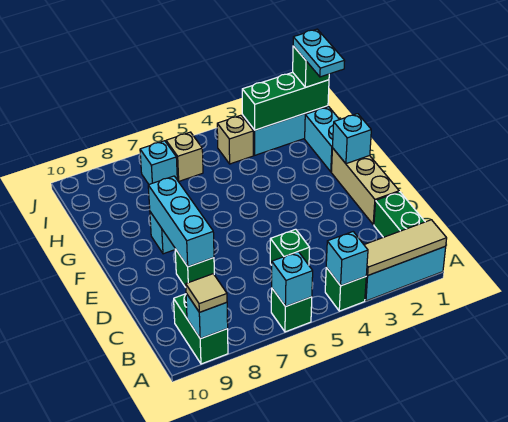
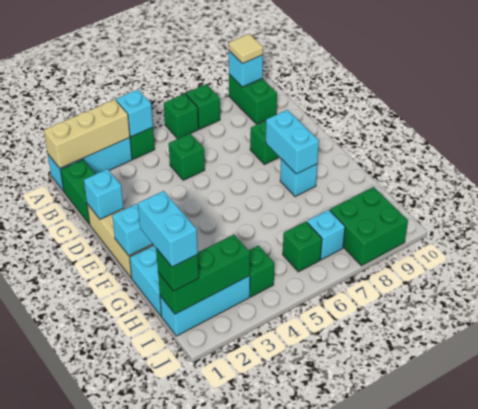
tan tile A1:A3 level 2 -> tan brick A1:A3 level 2
cyan brick A6 level 2 -> cyan brick D1 level 2
none -> green brick A7 level 1
cyan brick D8:F8 level 2 -> cyan brick E8:F8 level 2
cyan plate H1:I1 level 4 -> cyan brick H1:I1 level 4
tan brick I4 level 1 -> green brick I4 level 1
tan brick I6 level 1 -> green brick I6 level 1
none -> green brick I8:J9 level 1

